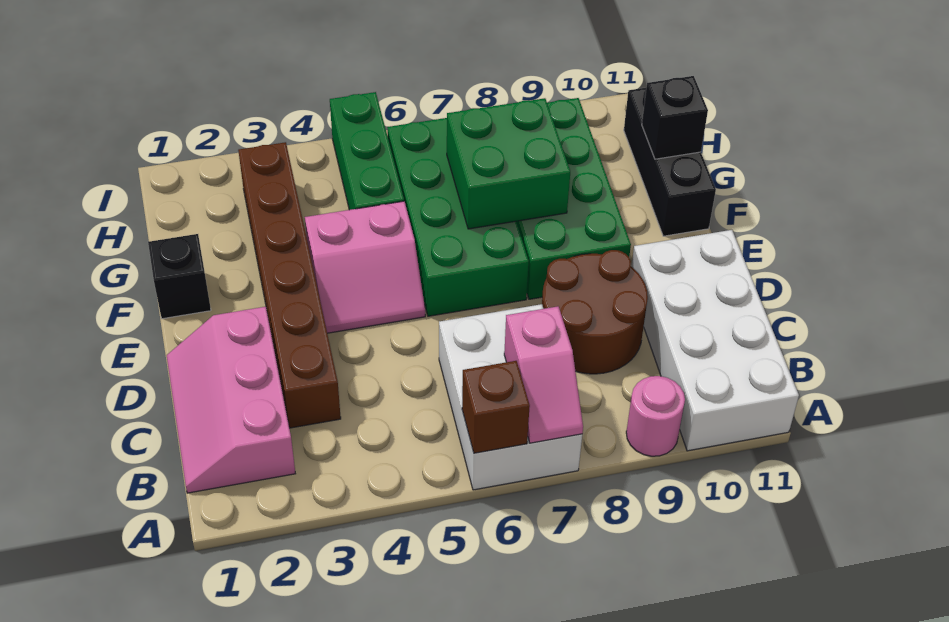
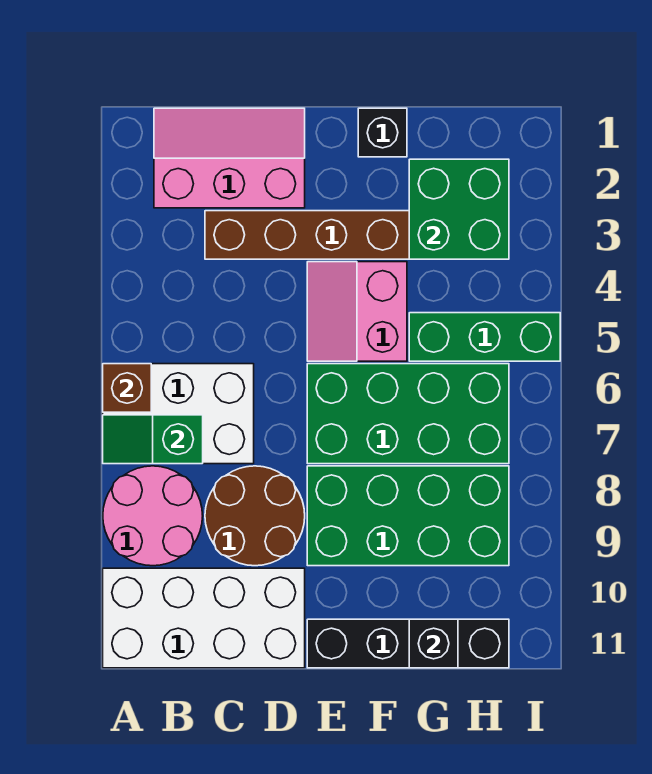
pink slope A7:B7 level 2 top B -> green slope A7:B7 level 2 top B
pink round brick A9 level 1 -> pink round brick A8:B9 level 1
green brick F7:G8 level 2 -> green brick G2:H3 level 2
black brick F11:H11 level 1 -> black brick E11:H11 level 1

